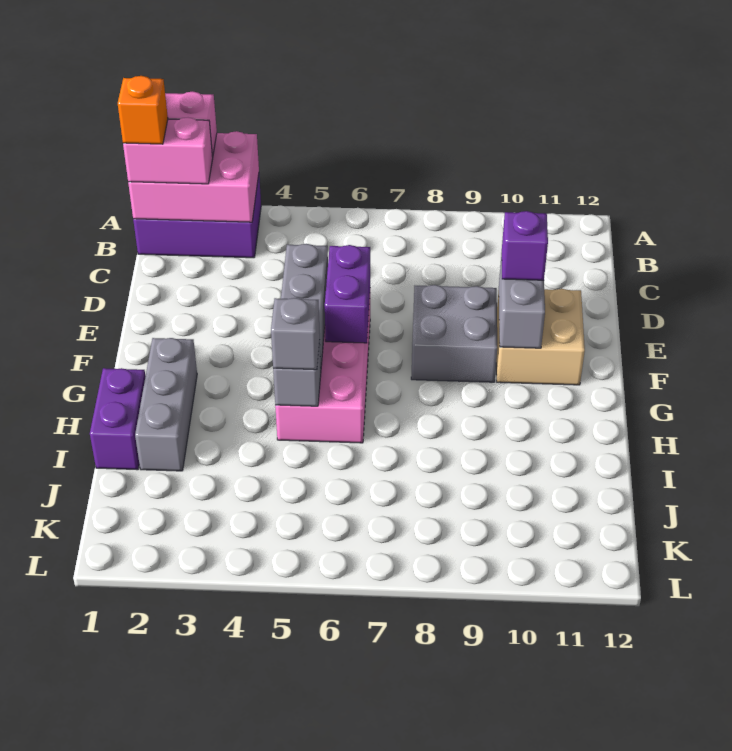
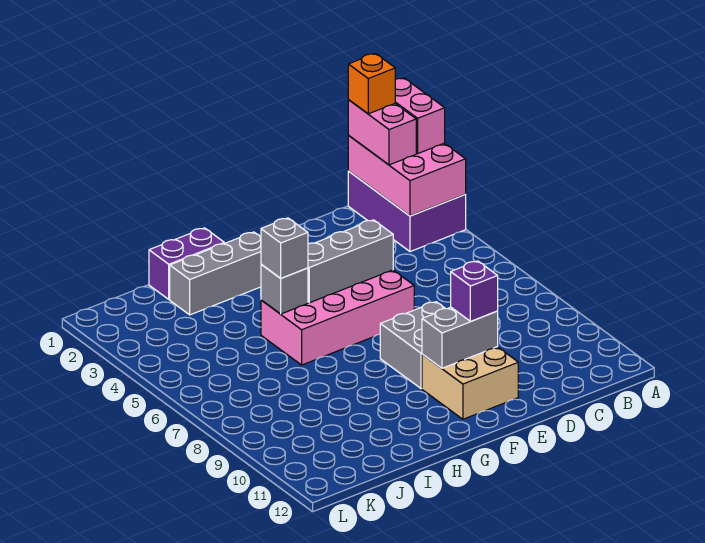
purple brick E6:F6 level 2 -> none

